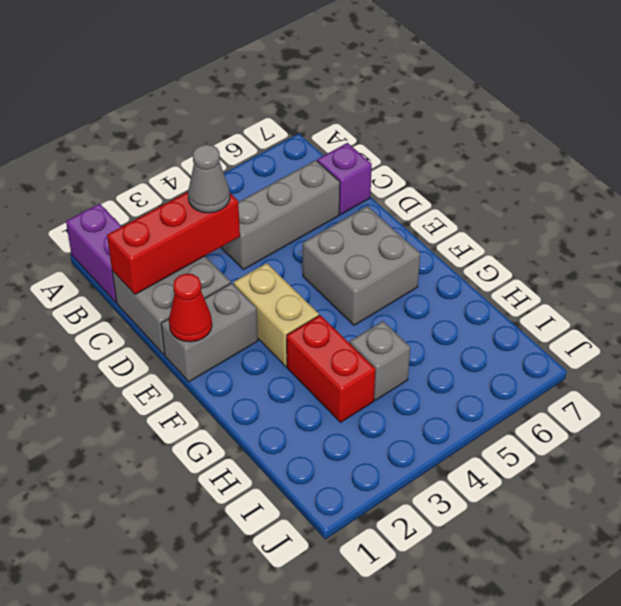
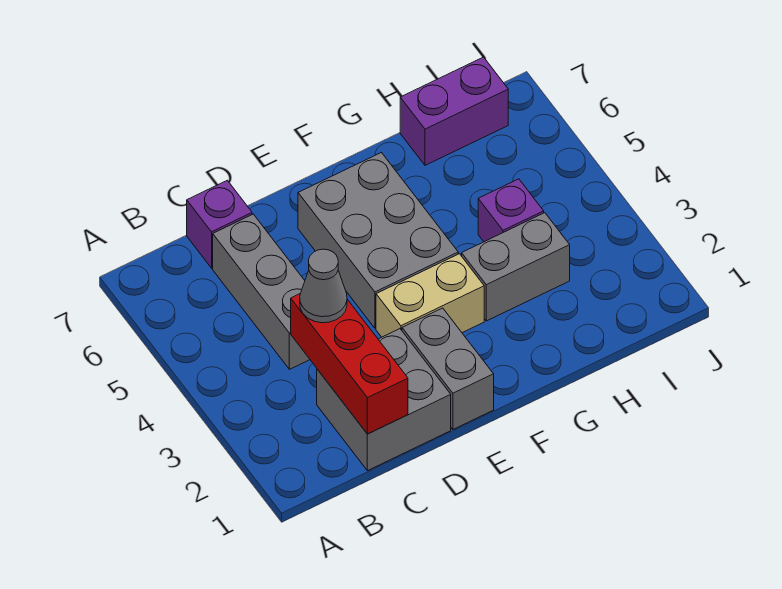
purple brick A1:B1 level 1 -> purple brick H7:I7 level 1
red cone E1 level 2 -> none
grey brick E5:F6 level 1 -> grey brick E4:F6 level 1
red brick G3:H3 level 1 -> grey brick G3:H3 level 1
grey brick H4 level 1 -> purple brick H4 level 1

